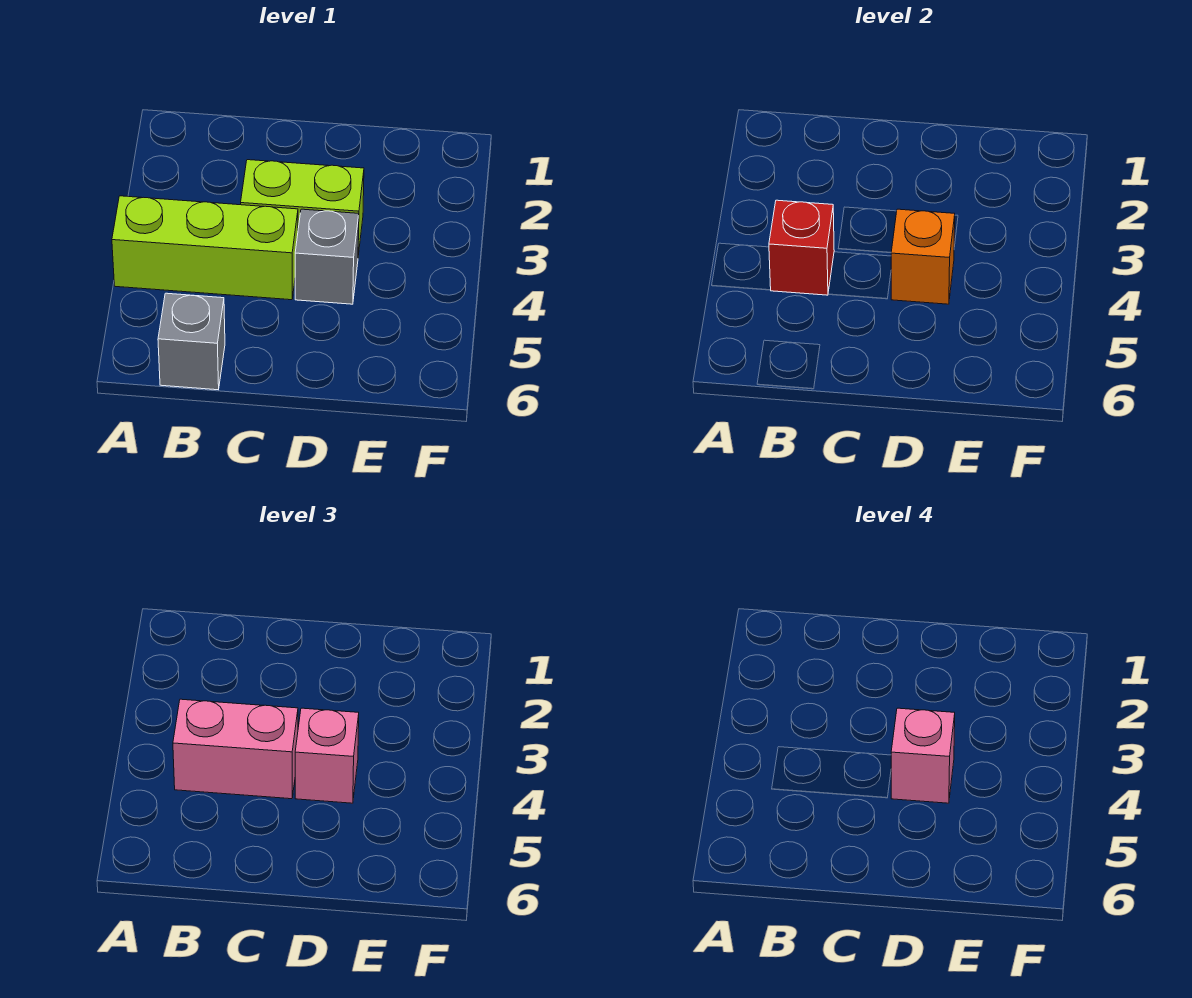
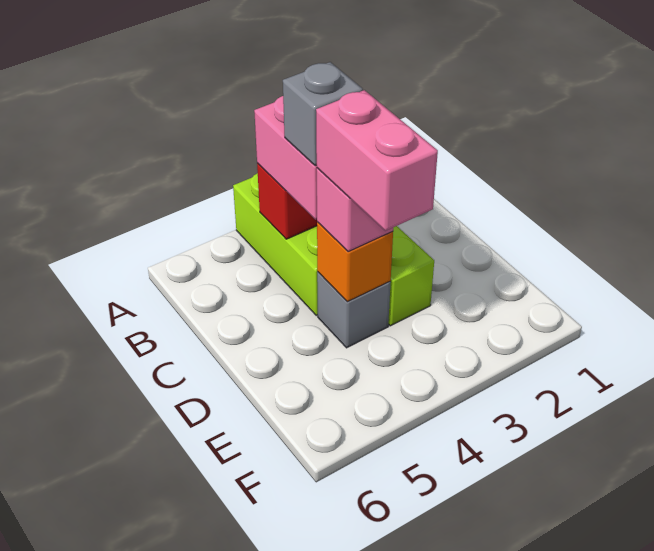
grey brick B6 level 1 -> grey brick C4 level 4
pink brick D4 level 4 -> pink brick D4:E4 level 4

